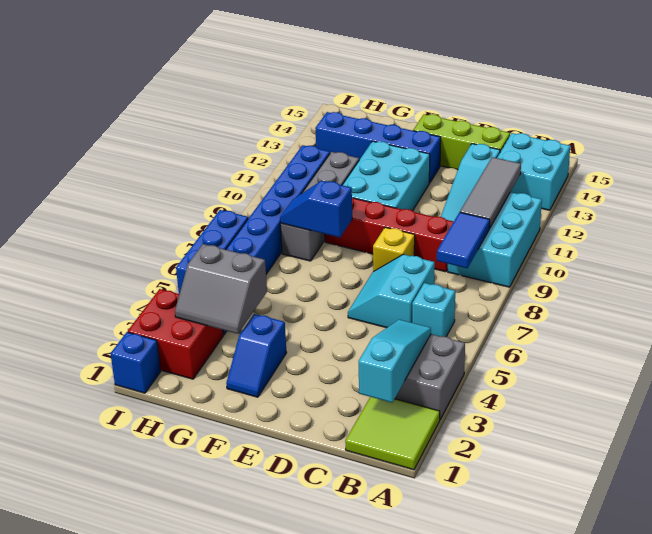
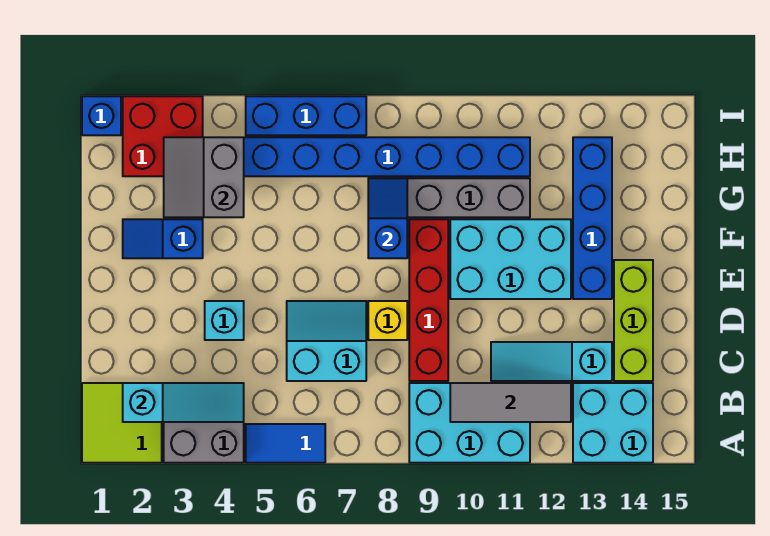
cyan brick B6 level 1 -> cyan brick D4 level 1
blue tile B8:B9 level 2 -> blue tile A5:A6 level 1

